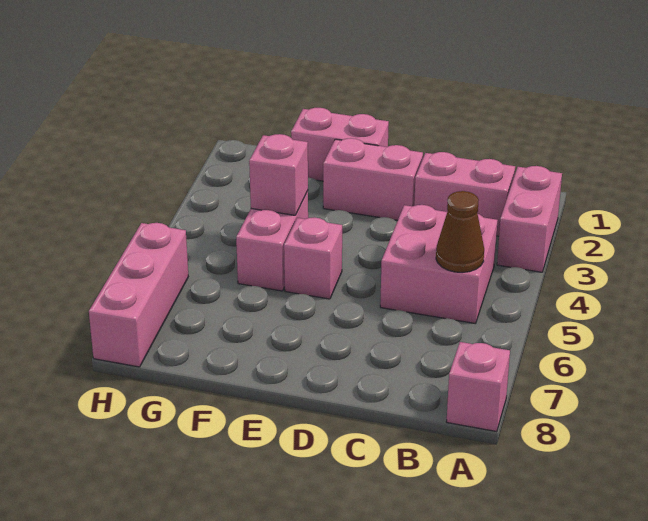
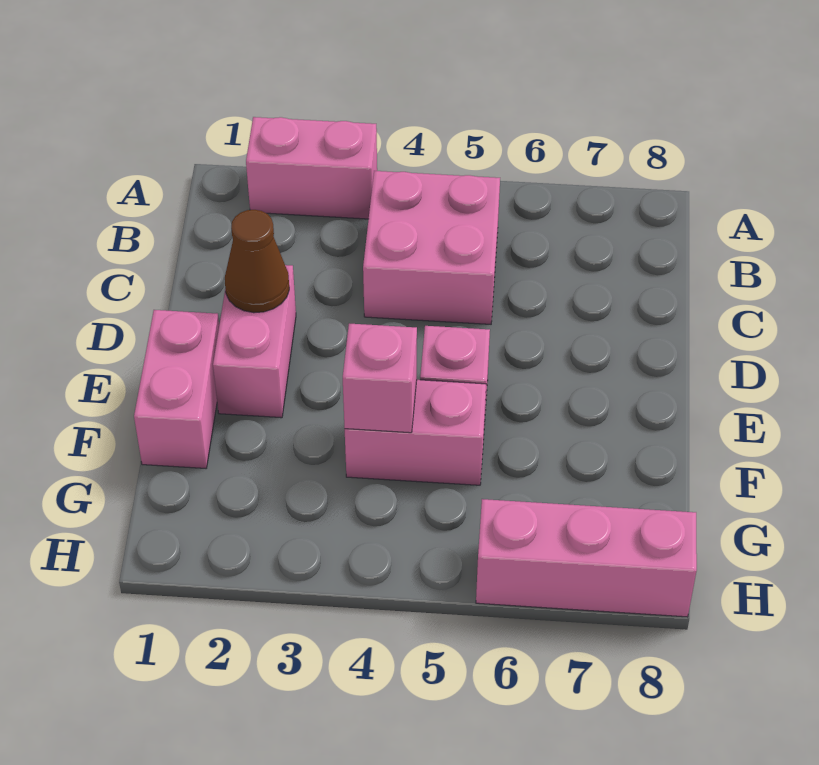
pink brick A8 level 1 -> none
pink brick B2:C2 level 1 -> none
brown cone B5 level 2 -> brown cone D2 level 2

